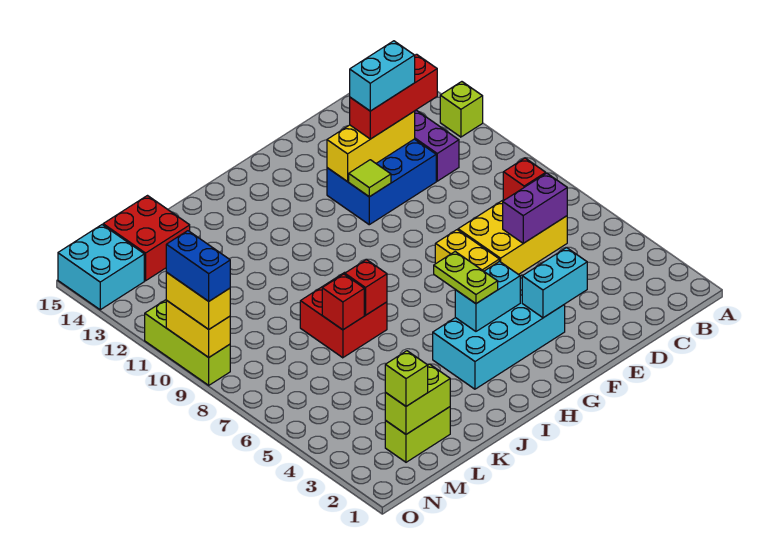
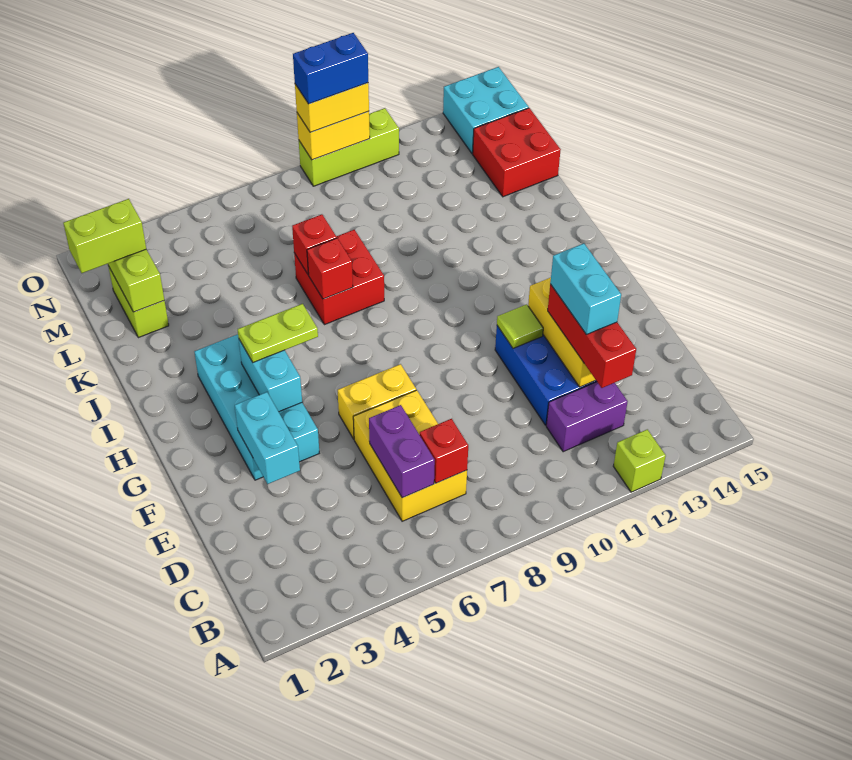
lime brick M2 level 3 -> lime brick M1:M2 level 3

